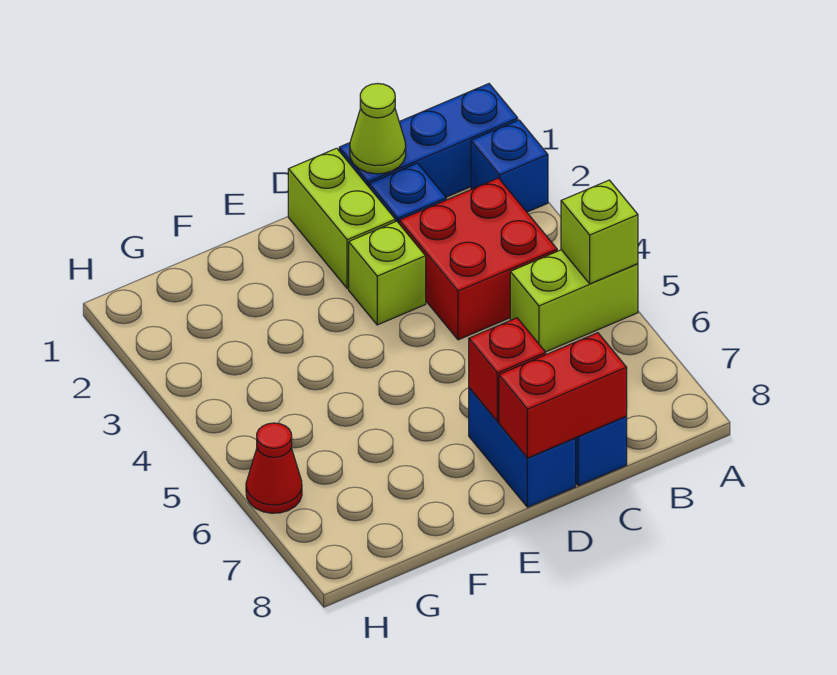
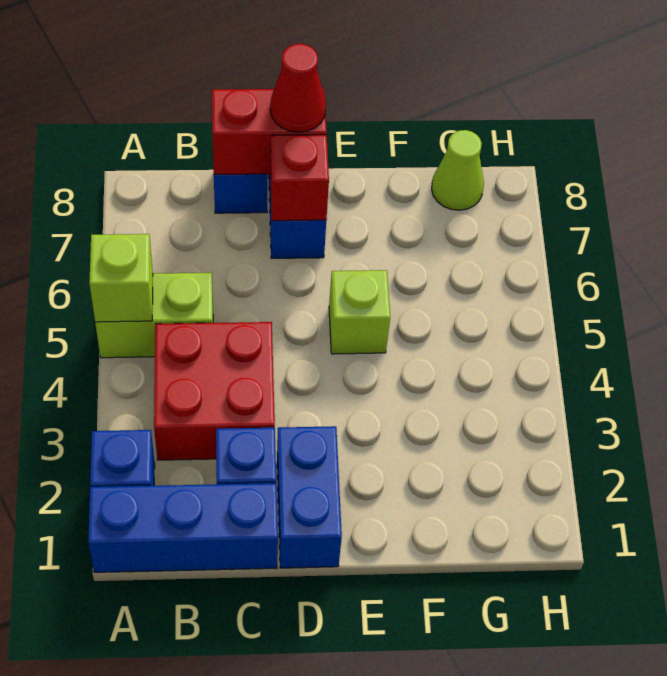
lime cone C1 level 2 -> lime cone G8 level 1
lime brick D1:D2 level 1 -> blue brick D1:D2 level 1
lime brick D3 level 1 -> lime brick E5 level 1
red cone H6 level 1 -> red cone D8 level 3

